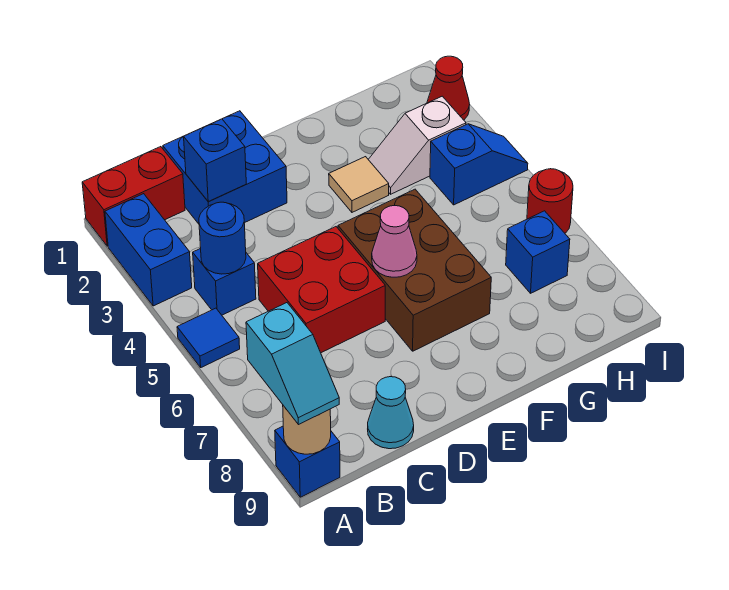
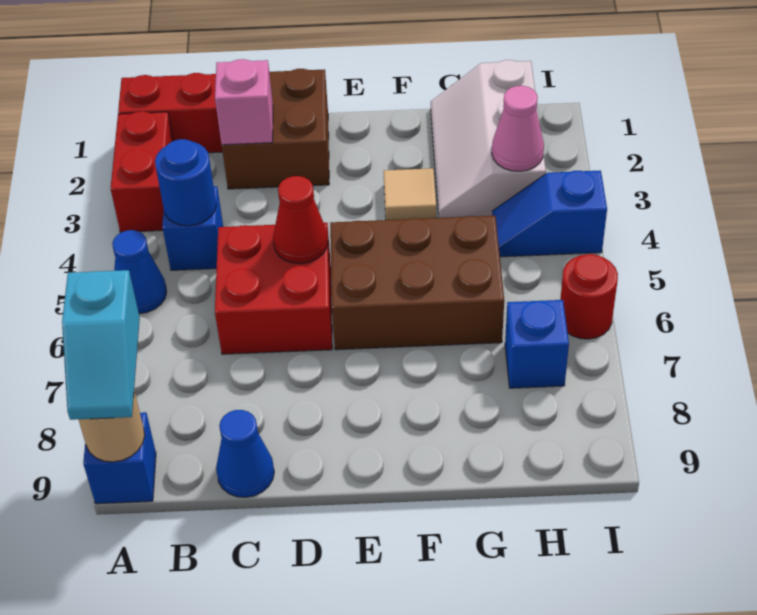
blue brick A2:A3 level 1 -> red brick A2:A3 level 1
blue tile A5 level 1 -> blue cone A5 level 1
blue brick C1:D2 level 1 -> brown brick C1:D2 level 1
blue brick C2 level 2 -> pink brick C2 level 2
cyan cone C9 level 1 -> blue cone C9 level 1
brown brick E5:F7 level 1 -> brown brick E5:G6 level 1
pink cone E6 level 2 -> pink cone H3 level 2
white slope G3:H3 level 1 top H -> white slope G1:H3 level 1 top H
blue slope H4:I4 level 1 top H -> blue slope H4:I4 level 1 top I
red cone I2 level 1 -> red cone D5 level 2

